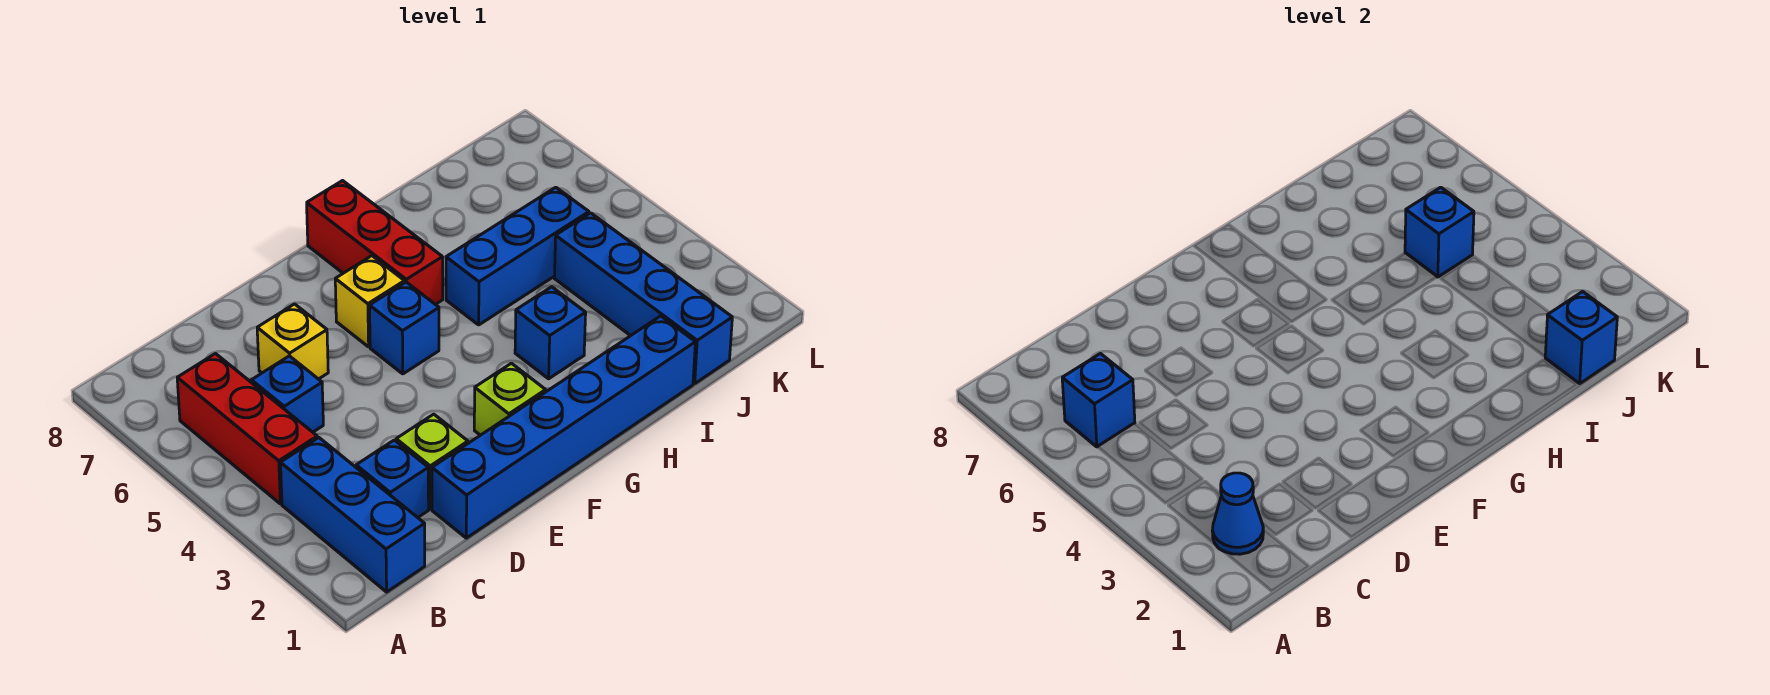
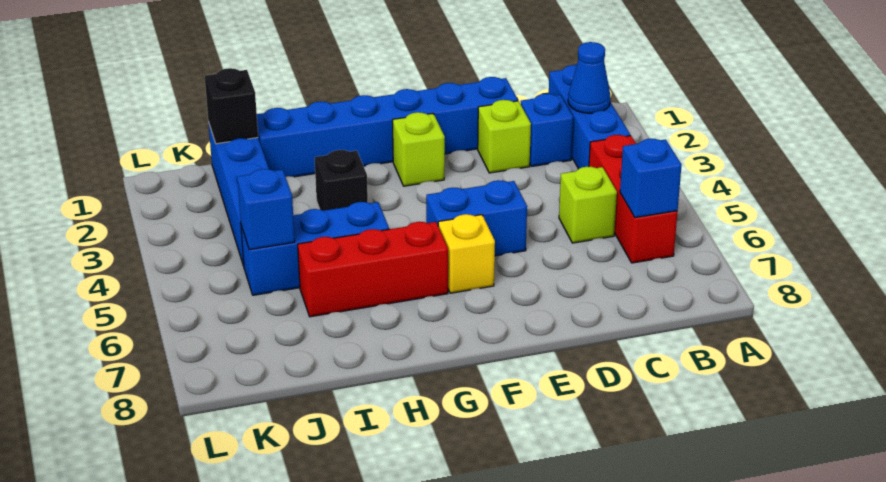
blue brick C5 level 1 -> lime brick C5 level 1
yellow brick D6 level 1 -> none
blue brick F5 level 1 -> blue brick E5:F5 level 1
red brick G6:G8 level 1 -> red brick G6:I6 level 1
blue brick H3 level 1 -> black brick H3 level 1
blue brick J1 level 2 -> black brick J1 level 2

